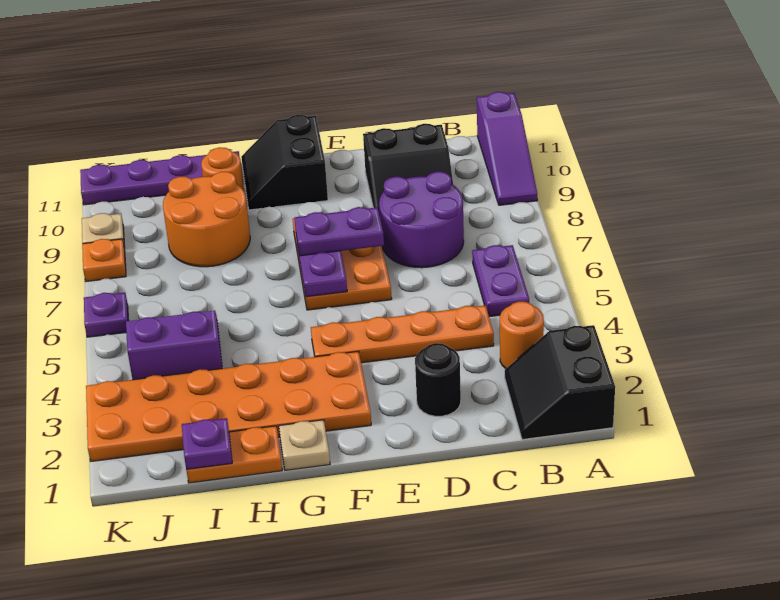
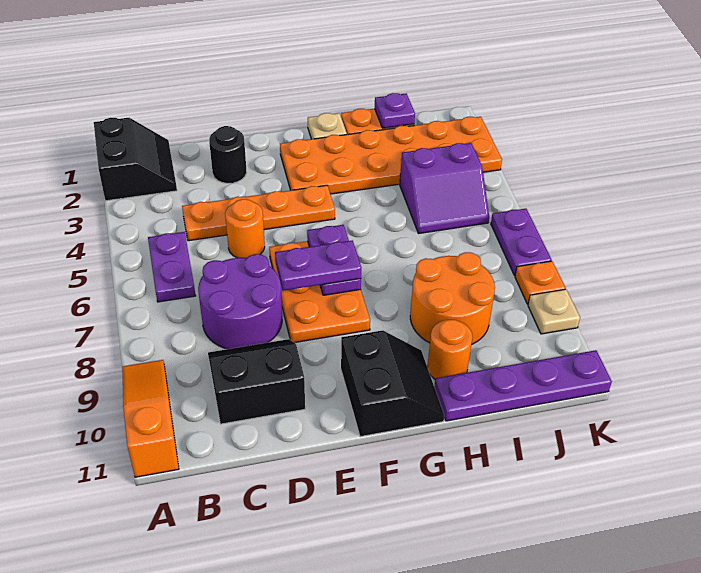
purple slope A9:A11 level 1 top 11 -> orange slope A9:A11 level 1 top 11
orange round brick B3 level 1 -> orange round brick D5 level 1
purple plate K6 level 1 -> purple plate K6:K7 level 1

